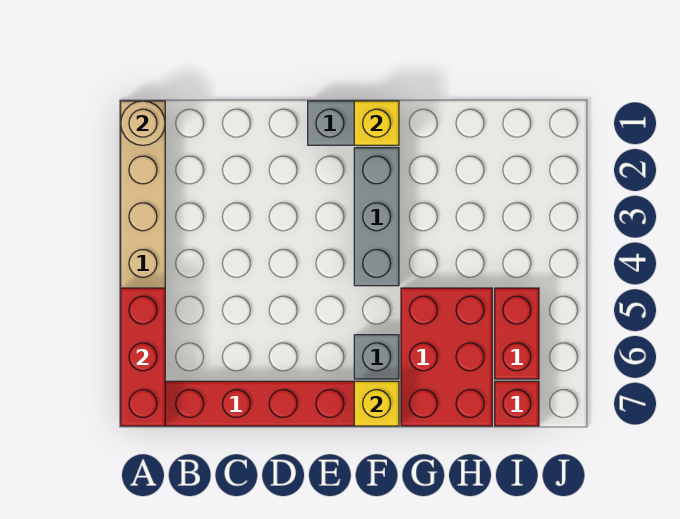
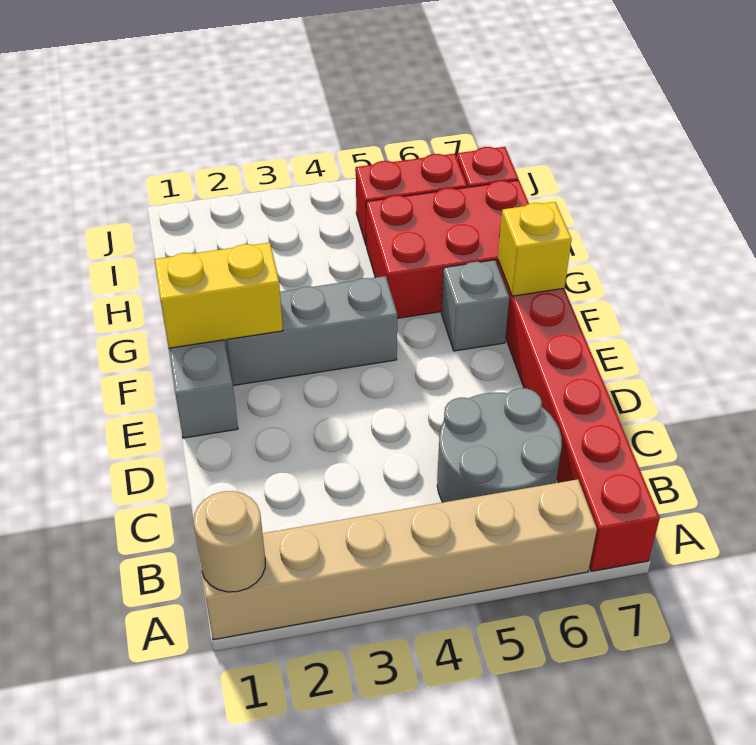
red brick A5:A7 level 2 -> none
none -> grey round brick B5:C6 level 1
yellow brick F1 level 2 -> yellow brick F1:F2 level 2

